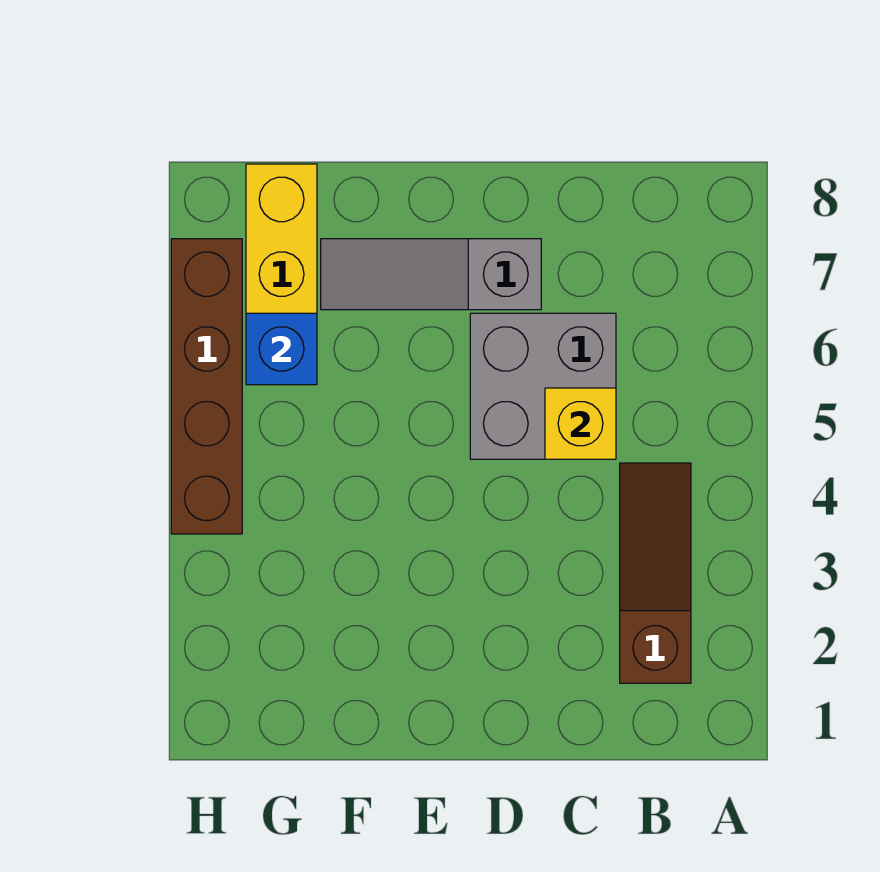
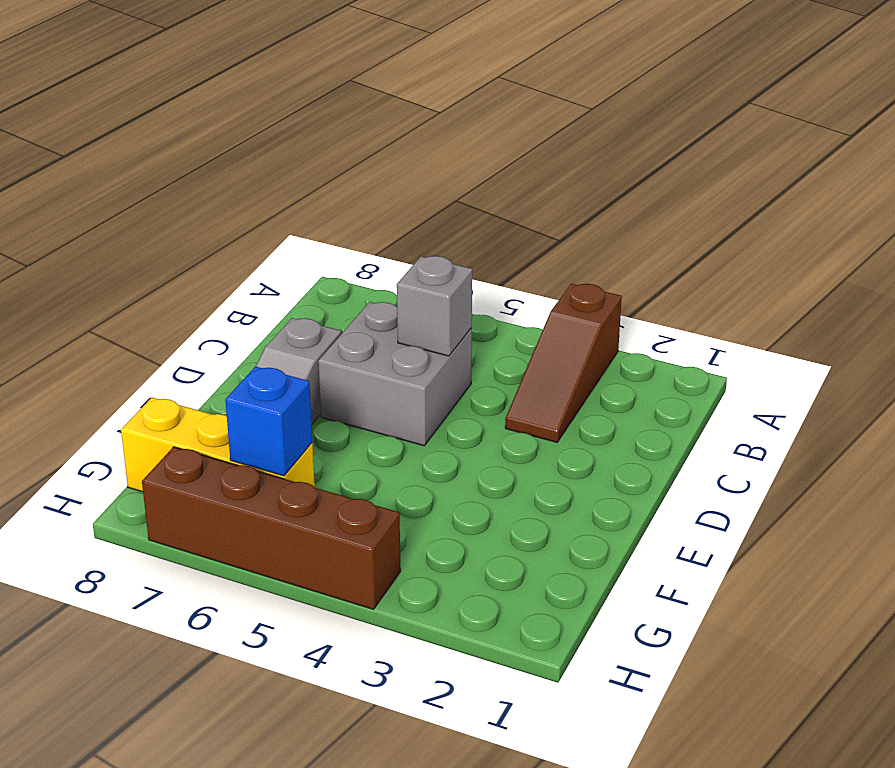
brown slope B2:B4 level 1 top 2 -> brown slope A3:C3 level 1 top A
yellow brick C5 level 2 -> grey brick C5 level 2

